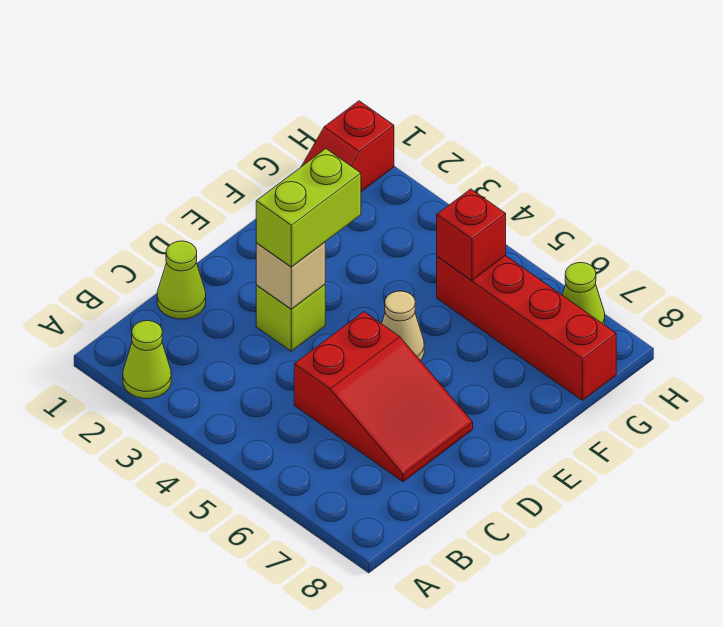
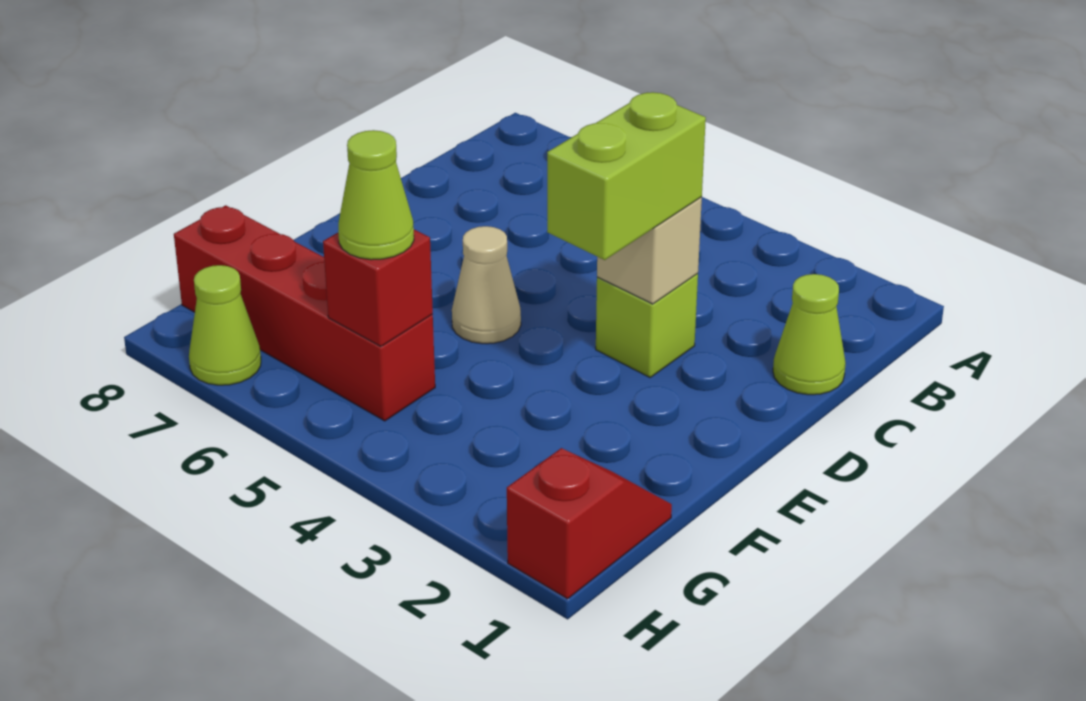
lime cone A2 level 1 -> lime cone G5 level 3
red slope C5:D7 level 1 top 5 -> none

